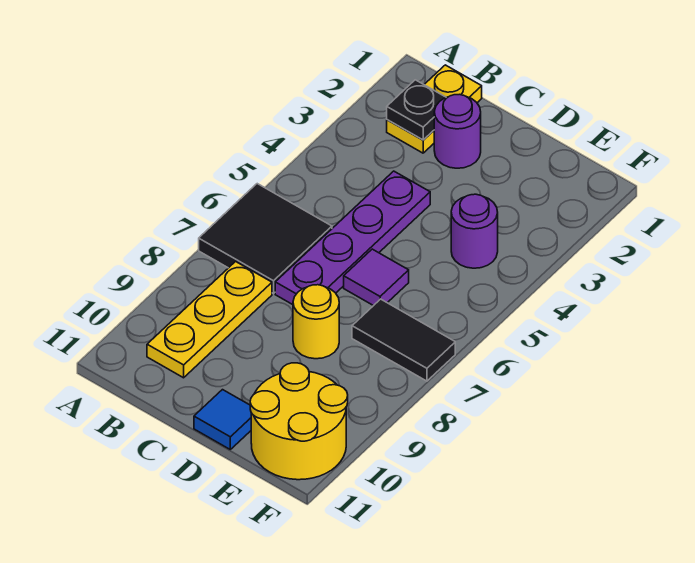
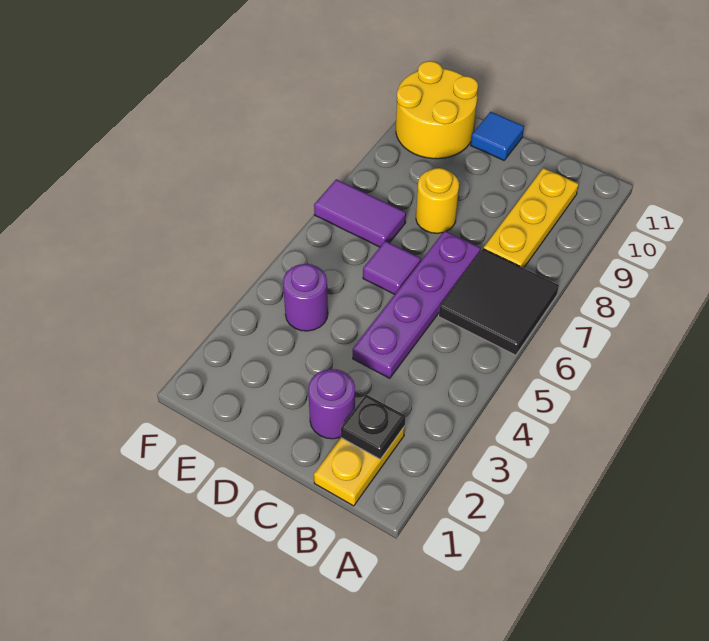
black tile E7:F7 level 1 -> purple tile E7:F7 level 1

